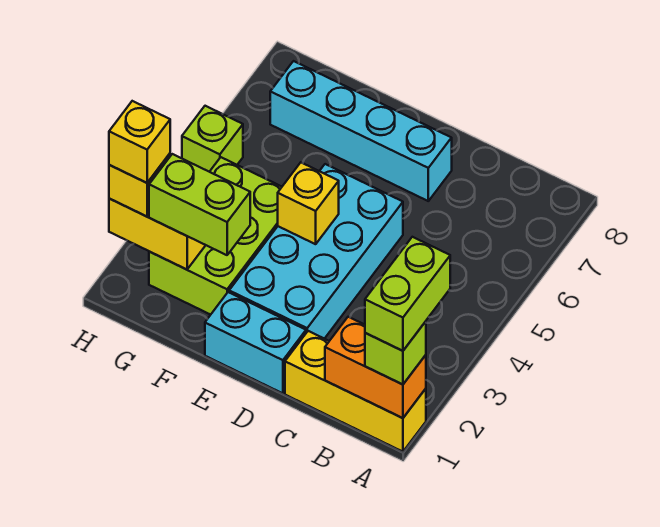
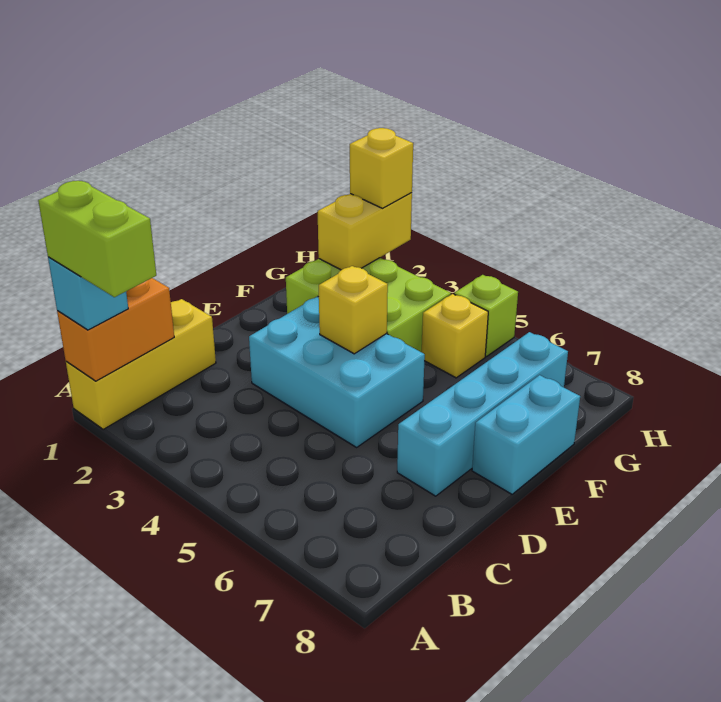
lime brick A1 level 3 -> cyan brick A1 level 3
cyan brick D1:E1 level 1 -> cyan brick E8:F8 level 1
cyan brick D2:E5 level 1 -> cyan brick D3:E5 level 1
lime brick F2:G2 level 3 -> none
yellow brick H2 level 4 -> yellow brick G5 level 1

